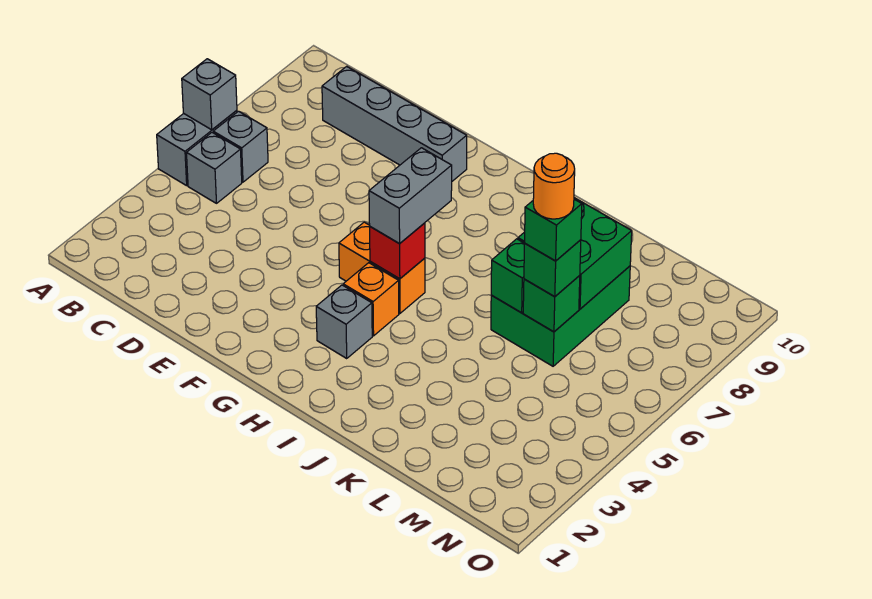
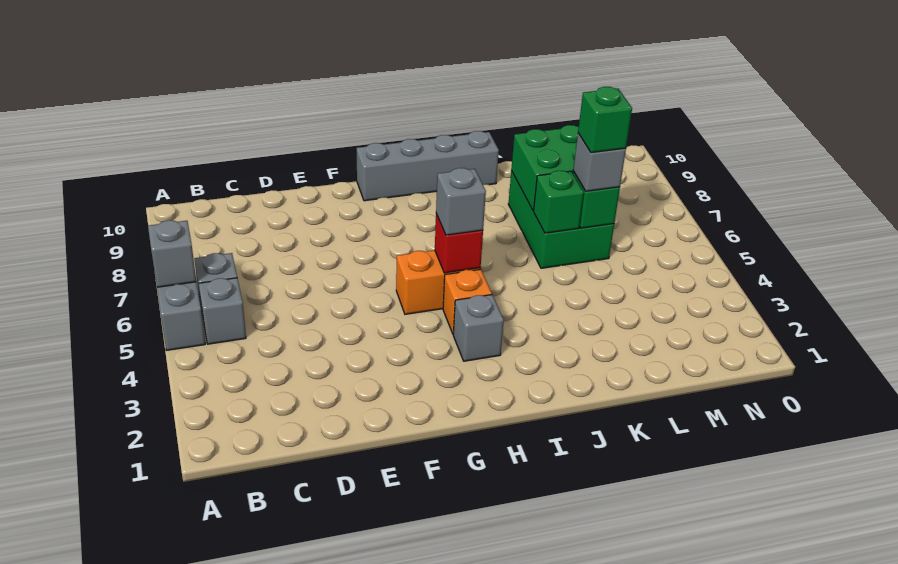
grey brick C9:F9 level 1 -> grey brick G10:J10 level 1
grey brick H5:H6 level 3 -> grey brick H5 level 3
green brick L6 level 3 -> grey brick L6 level 3
orange round brick L6 level 5 -> none

